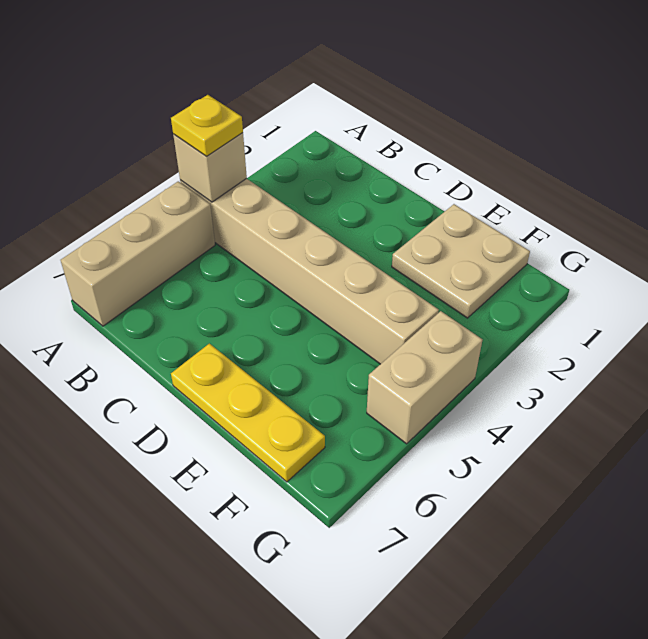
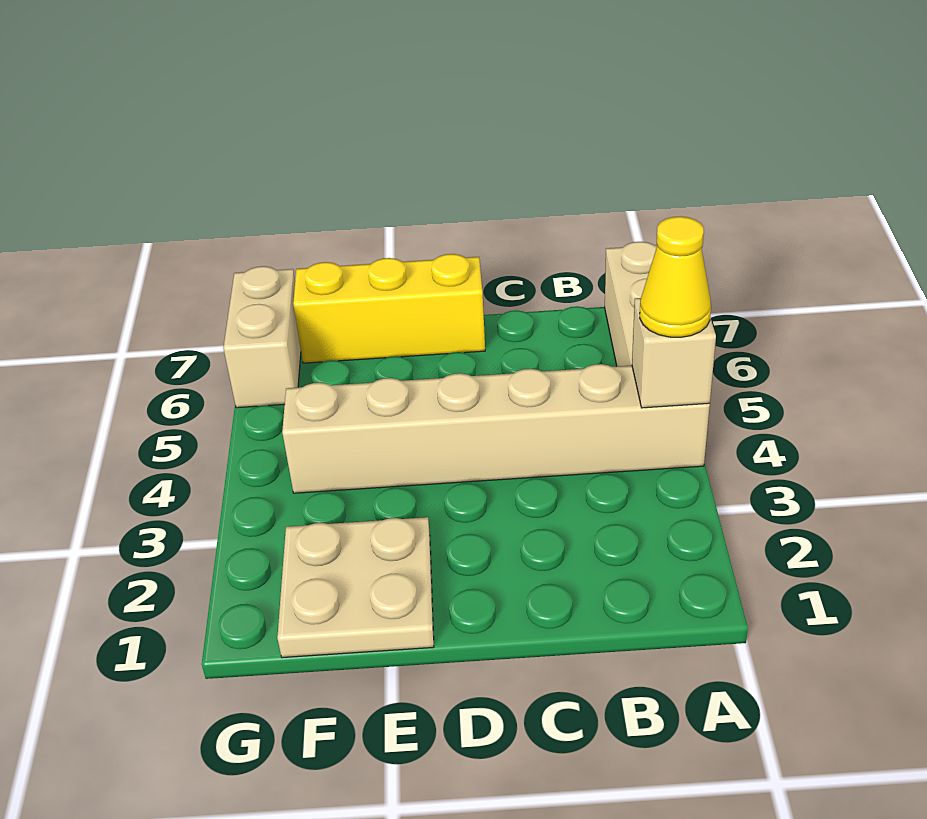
yellow plate A4 level 3 -> yellow cone A4 level 3
yellow plate D7:F7 level 1 -> yellow brick D7:F7 level 1
tan brick G4:G5 level 1 -> tan brick G6:G7 level 1

